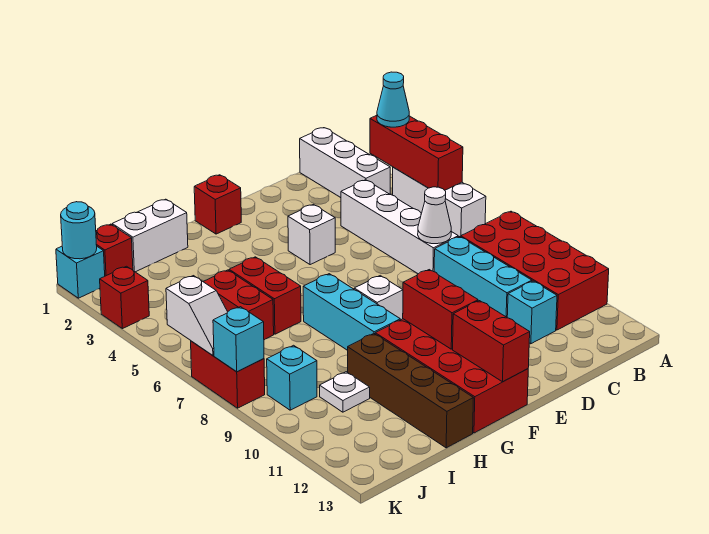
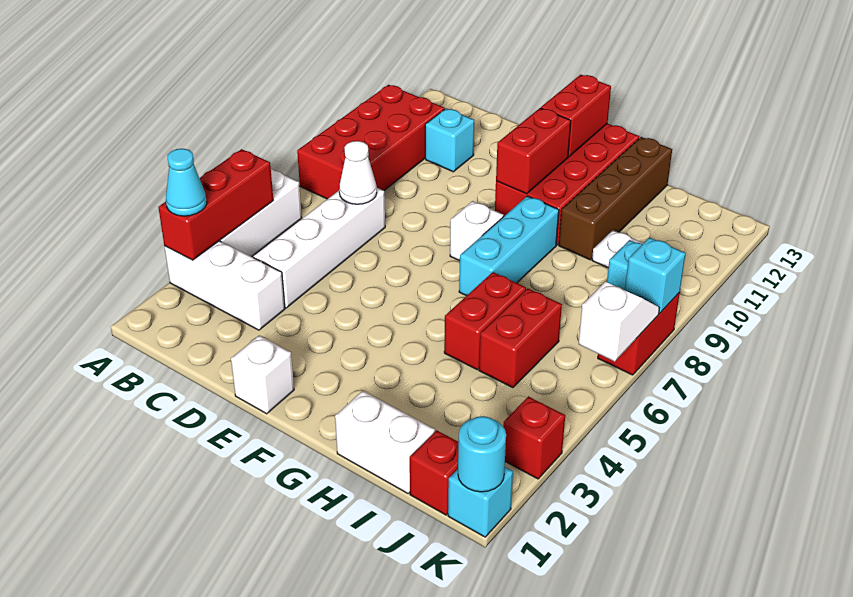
white brick B1:B3 level 1 -> white brick A3:C3 level 1
cyan brick C8:C10 level 1 -> none
white brick E4 level 1 -> white brick E1 level 1
red brick F1 level 1 -> none

